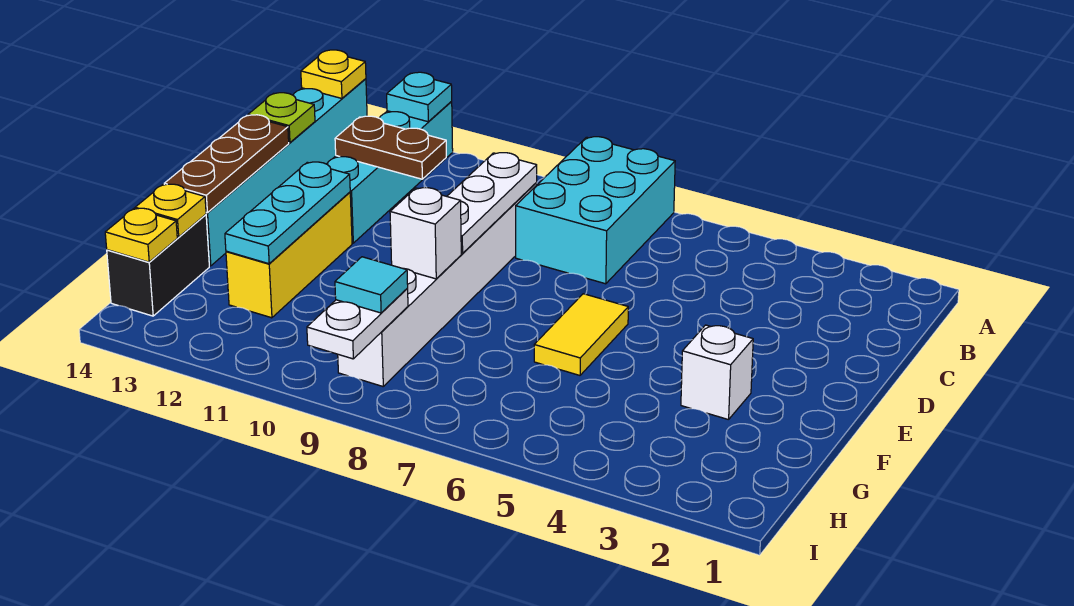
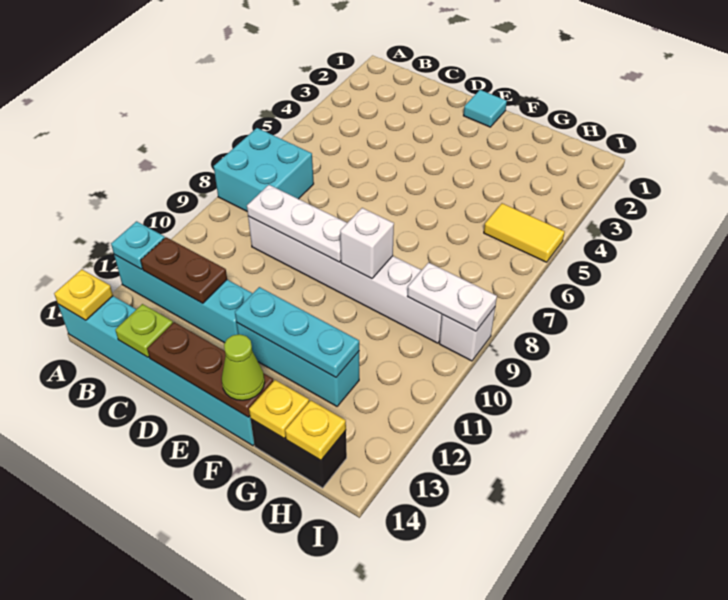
cyan brick A7:C8 level 1 -> cyan brick A7:B8 level 1
brown plate C11:C12 level 2 -> brown plate B12:C12 level 2
yellow tile E6:F6 level 1 -> yellow tile H5:I5 level 1
yellow brick E12:G12 level 1 -> cyan brick E12:G12 level 1
white brick F3 level 1 -> white brick I9 level 1
none -> lime cone F14 level 3
cyan tile H9 level 3 -> cyan tile E1 level 1

